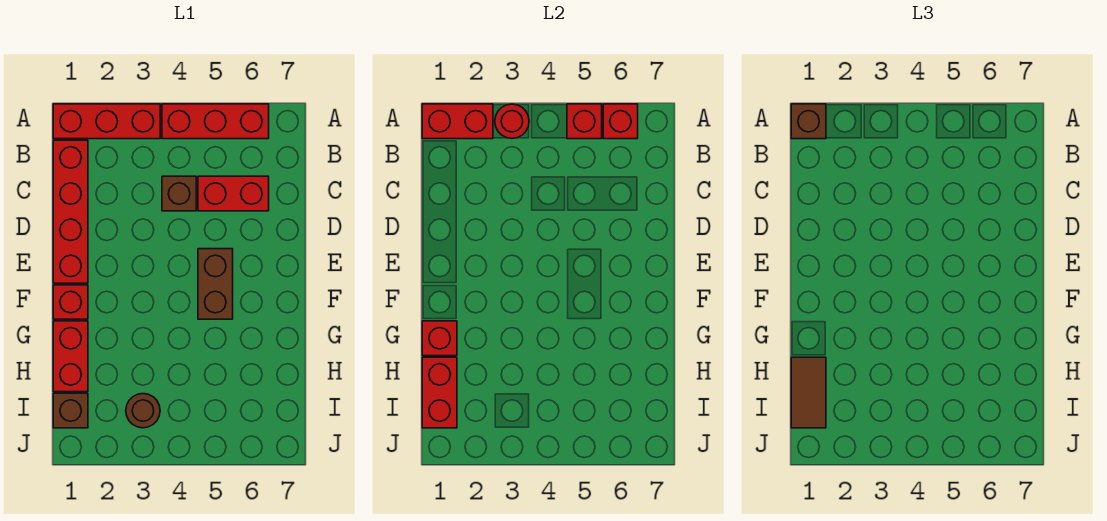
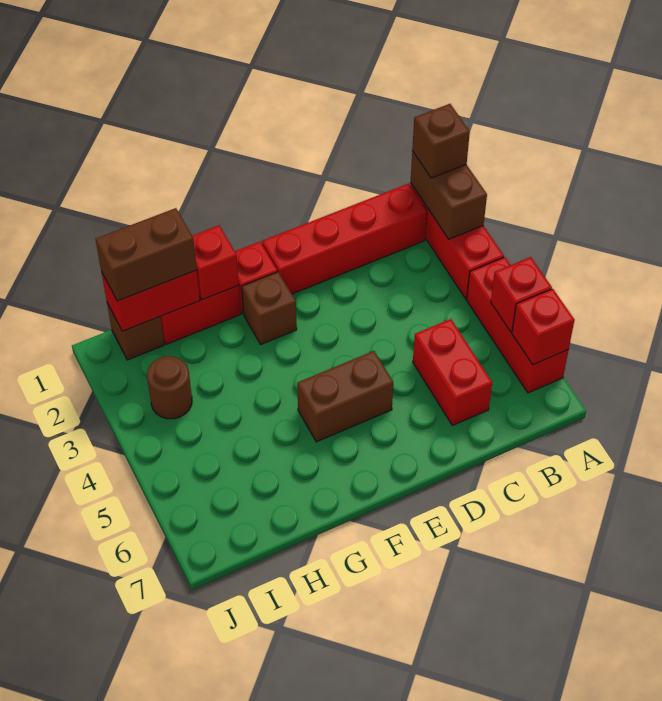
red brick A1:A2 level 2 -> brown brick A1:A2 level 2
red round brick A3 level 2 -> none
brown brick C4 level 1 -> brown brick F2 level 1
brown tile H1:I1 level 3 -> brown brick H1:I1 level 3

